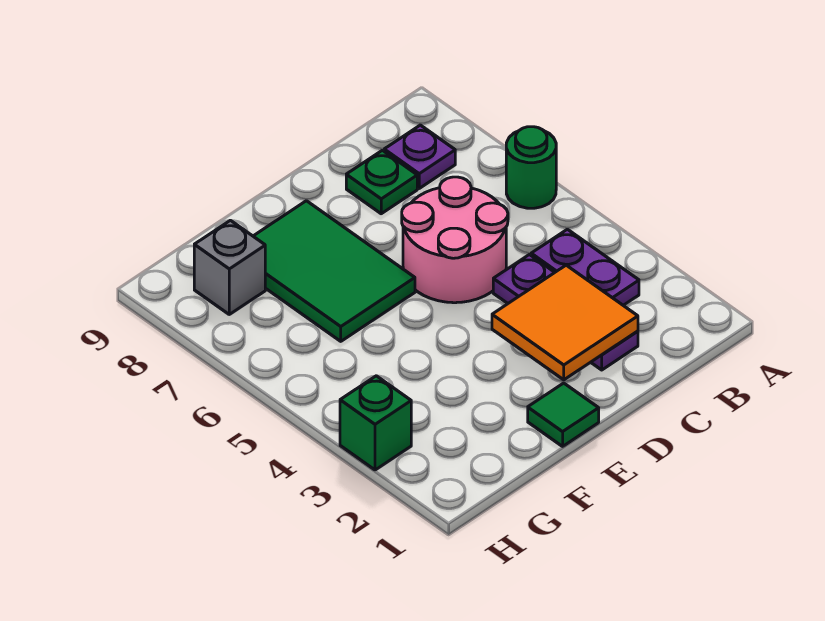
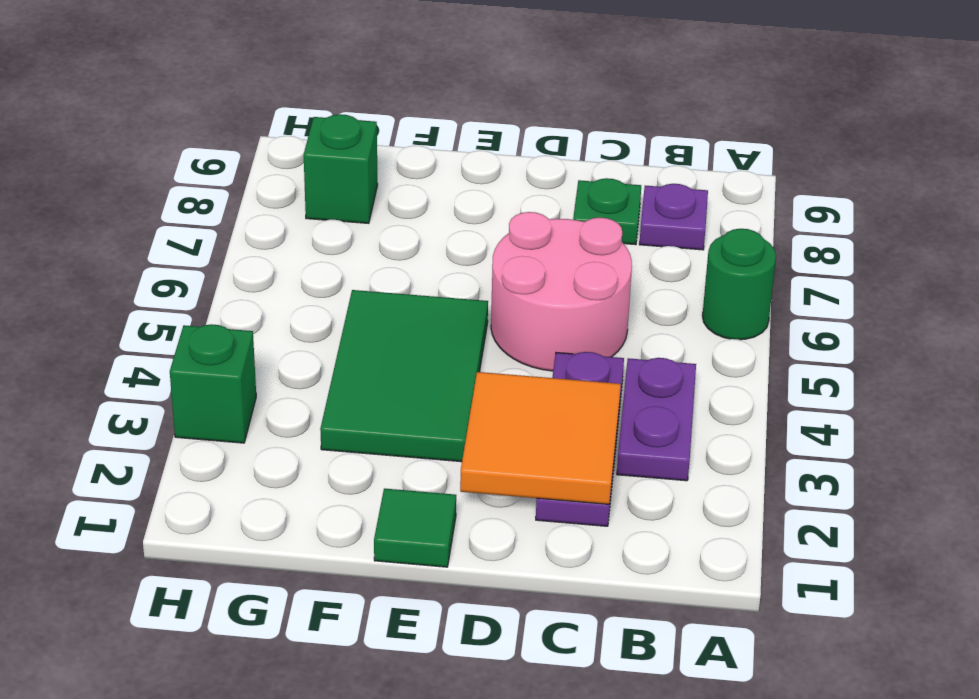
green tile E6:F8 level 1 -> green tile E3:F5 level 1
grey brick G8 level 1 -> green brick G8 level 1

